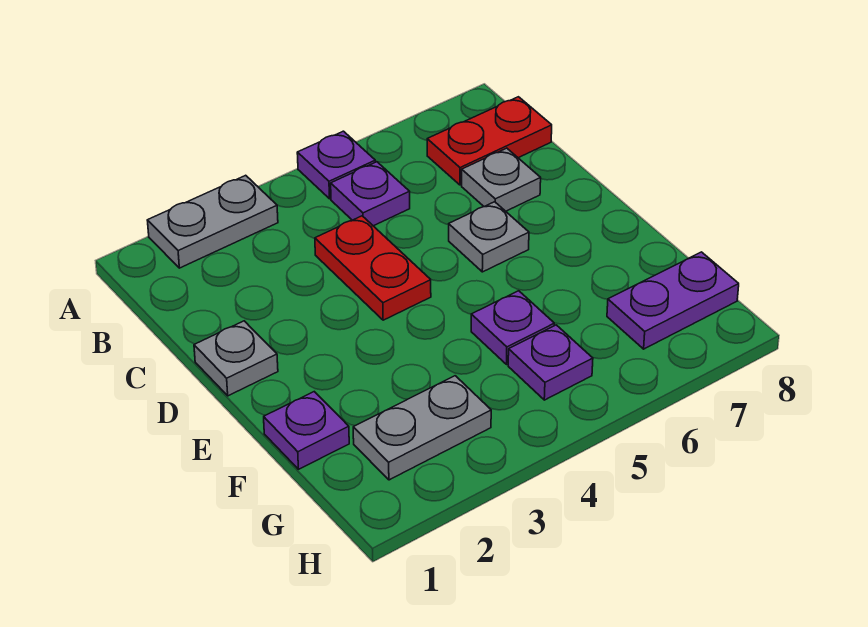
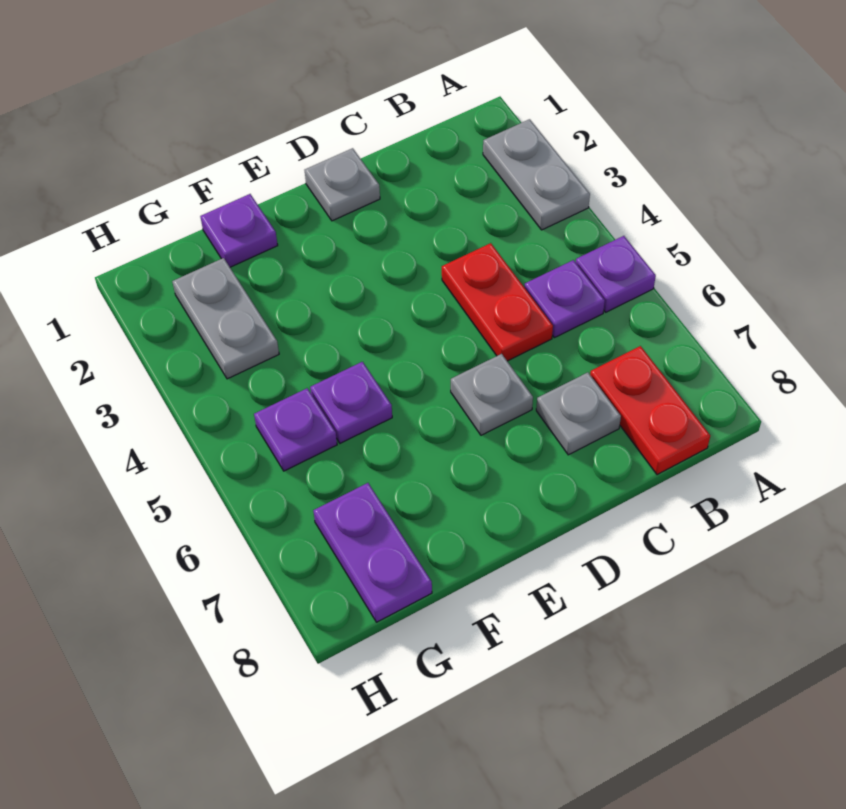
red plate C4:D4 level 1 -> red plate C4:C5 level 1

